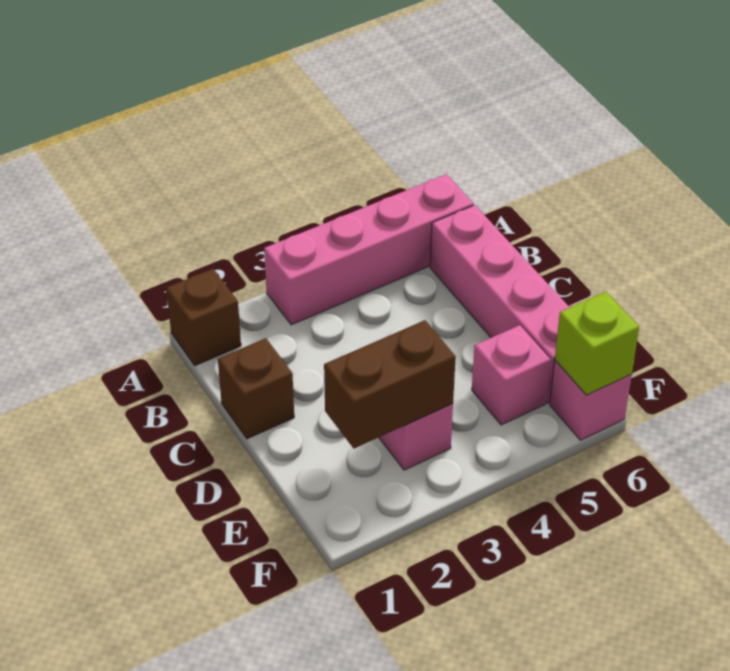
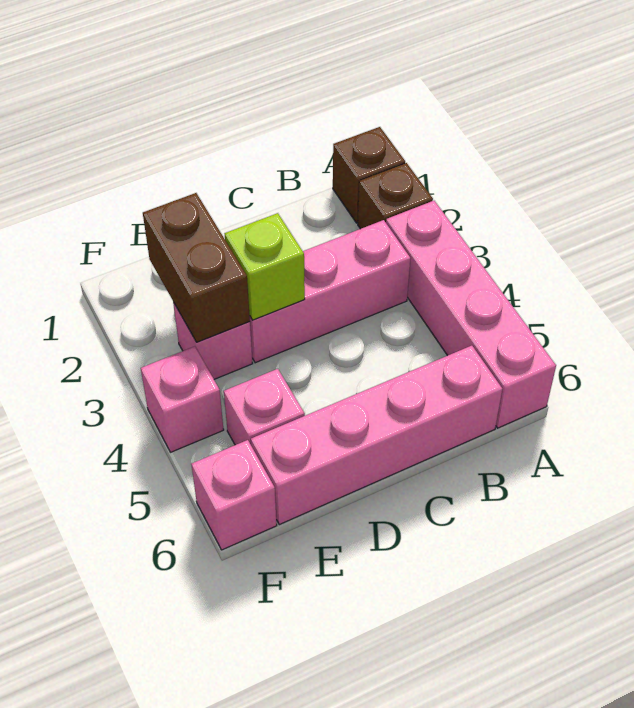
none -> pink brick B3:D3 level 1
brown brick C1 level 1 -> brown brick A2 level 1
none -> pink brick F4 level 1
lime brick F6 level 2 -> lime brick D3 level 2

